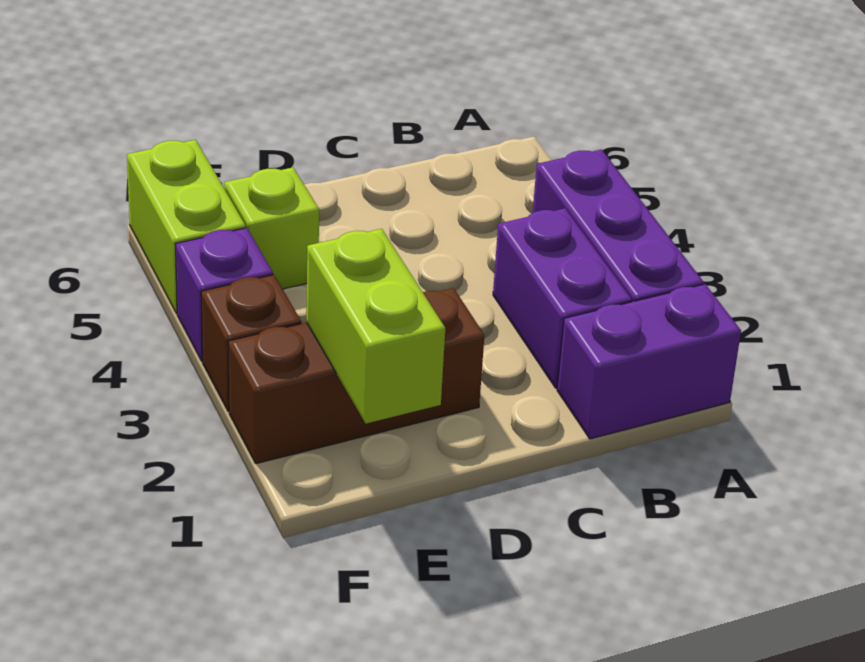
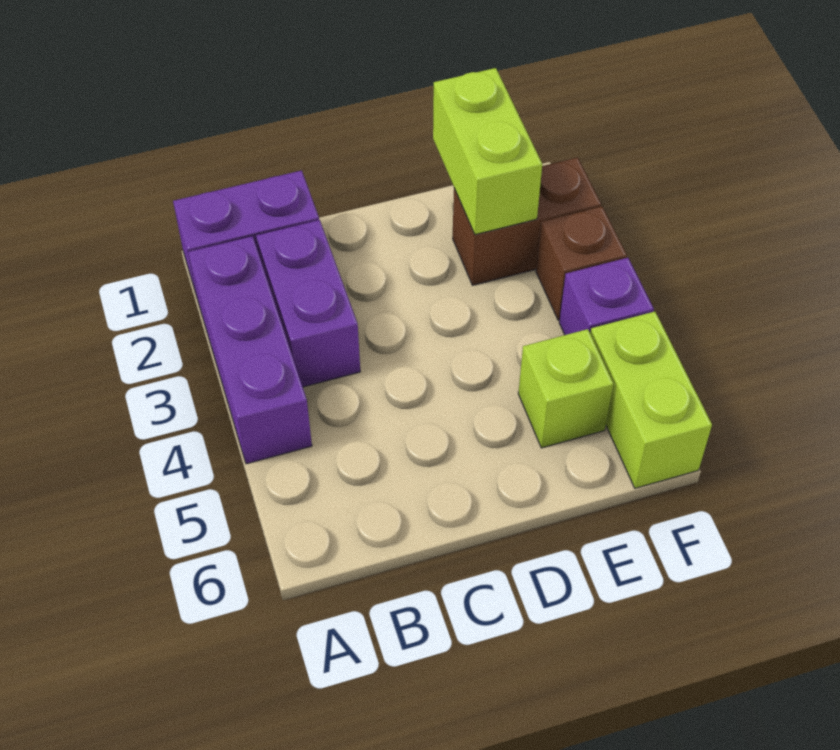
brown brick D2:F2 level 1 -> brown brick E2:F2 level 1

